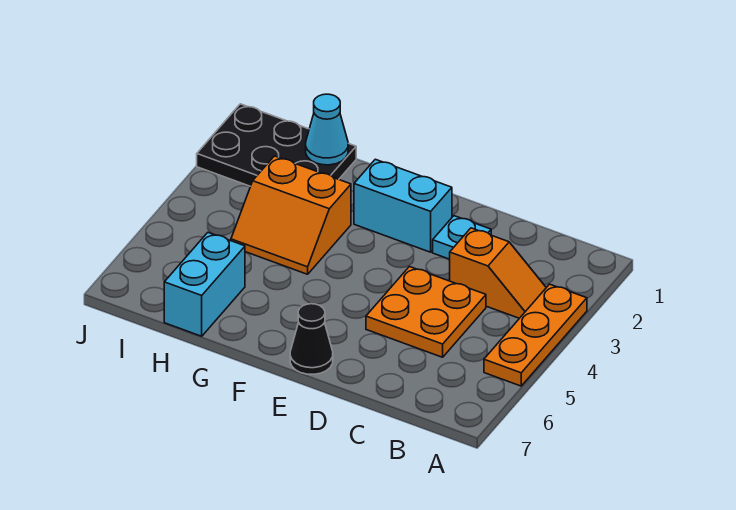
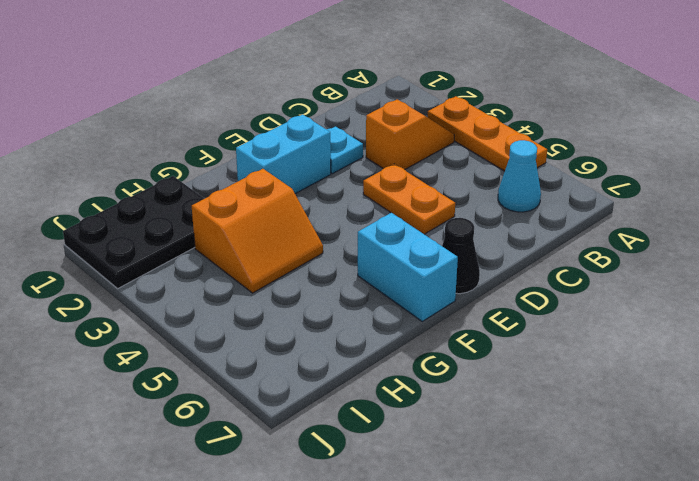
orange plate C4:D5 level 1 -> orange plate D4:D5 level 1
cyan cone H1 level 2 -> cyan cone B6 level 1
cyan brick H6:H7 level 1 -> cyan brick F6:F7 level 1

